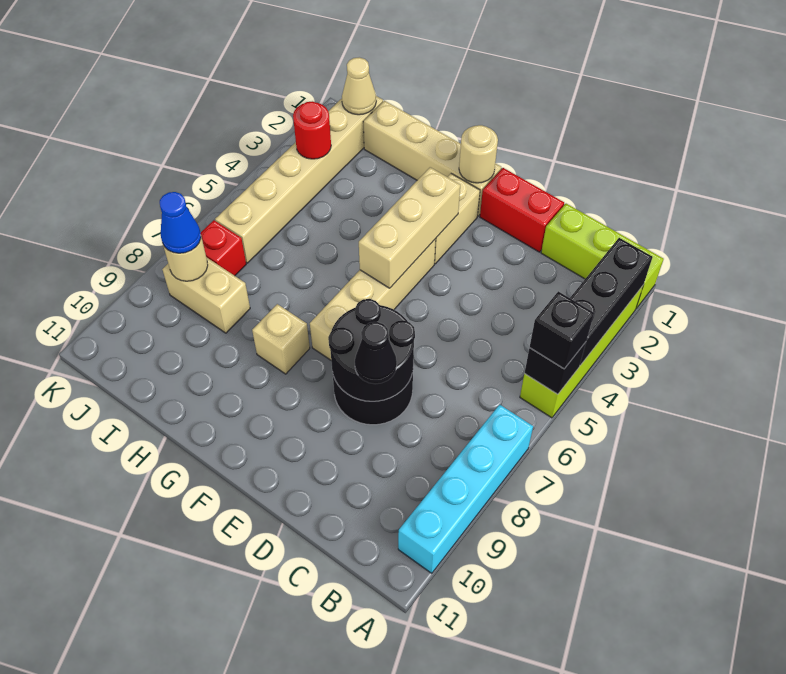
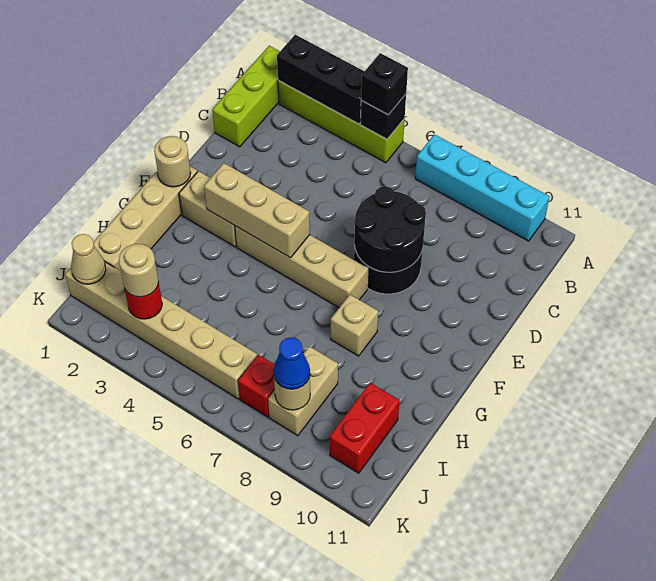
red brick D1:E1 level 1 -> red brick I10:J10 level 1
black cone D8 level 3 -> none
none -> tan round brick J3 level 3

